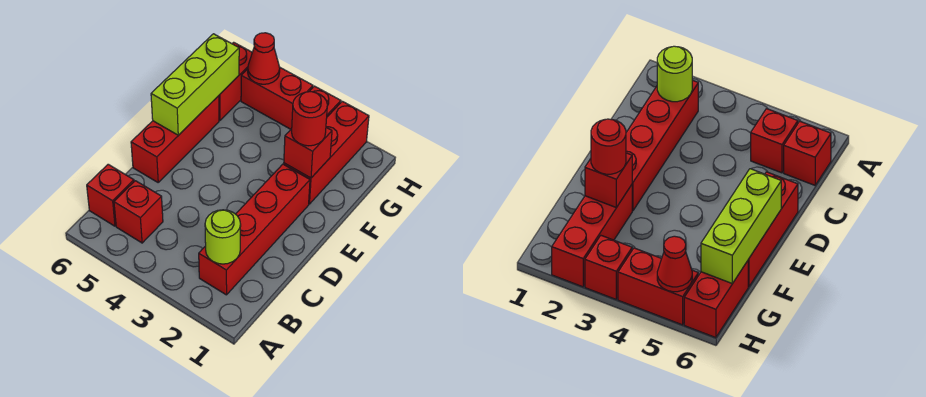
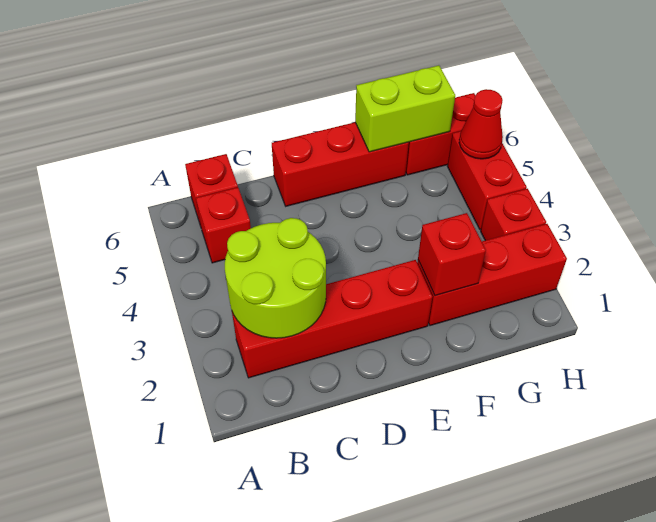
lime round brick B2 level 2 -> lime round brick B2:C3 level 2
lime brick E6:G6 level 2 -> lime brick F6:G6 level 2
red round brick F2 level 3 -> none

